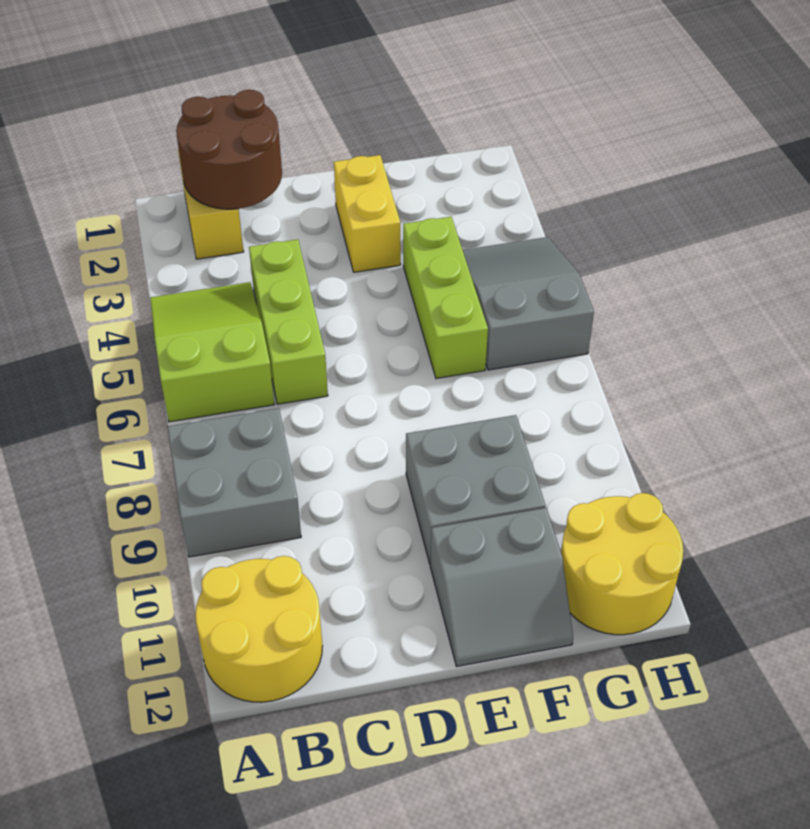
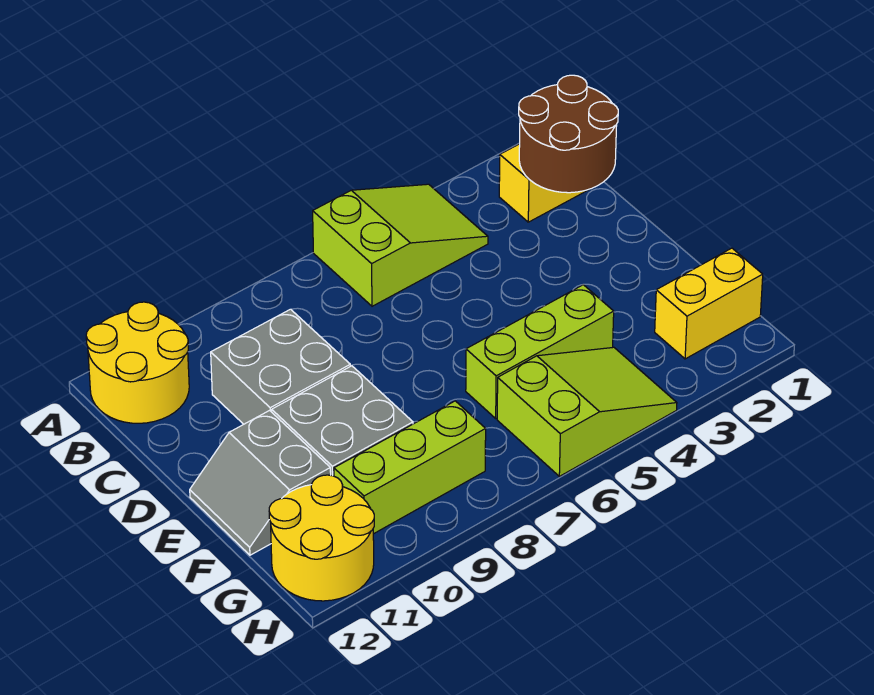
grey brick A8:B9 level 1 -> grey brick C9:D10 level 1
lime brick C4:C6 level 1 -> lime brick G8:G10 level 1
yellow brick E2:E3 level 1 -> yellow brick G1:G2 level 1
grey slope G4:H6 level 1 top 6 -> lime slope G4:H6 level 1 top 6

